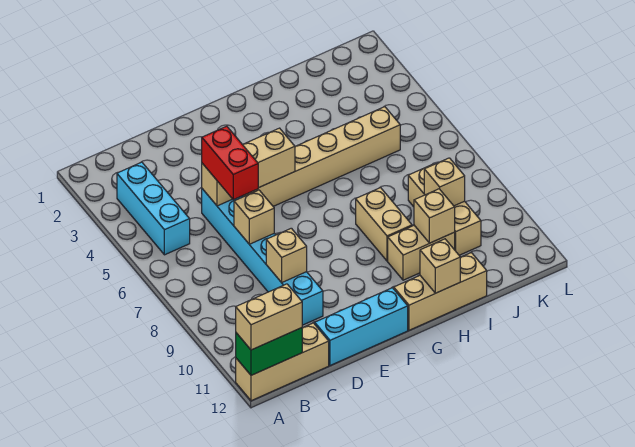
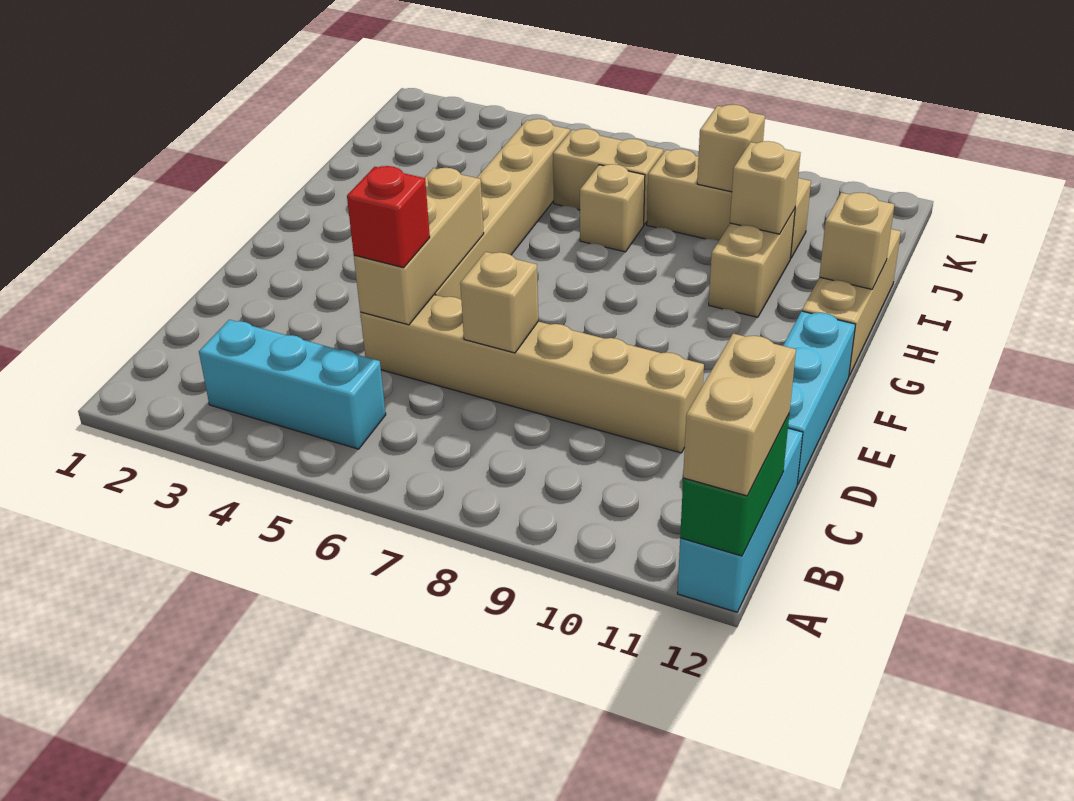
tan brick A12:C12 level 1 -> cyan brick A12:C12 level 1
cyan brick D5:D10 level 1 -> tan brick D5:D10 level 1
red brick D5:D6 level 3 -> red brick D5 level 3
tan brick D9 level 2 -> tan brick I7 level 1
tan brick H8:H9 level 1 -> tan brick J6:J7 level 1

